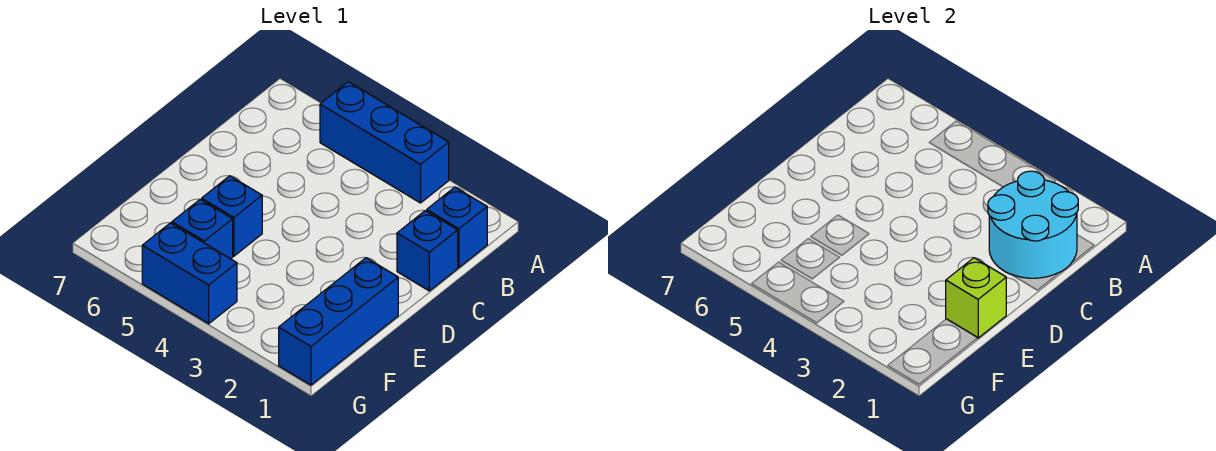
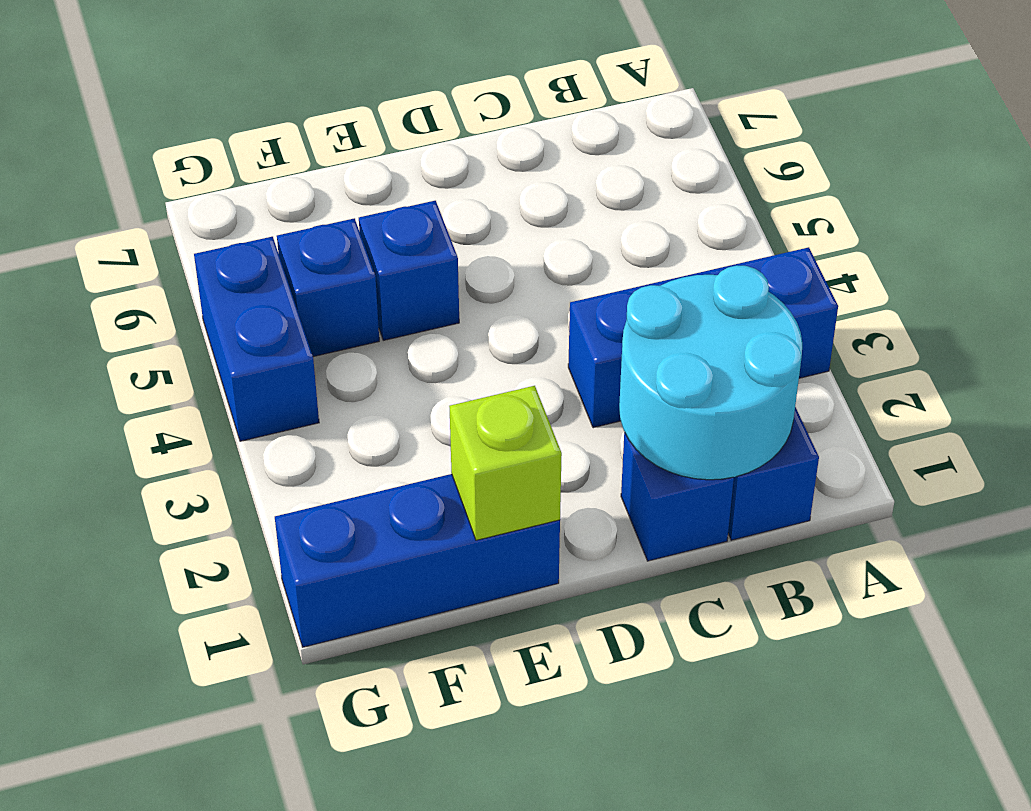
blue brick A3:A5 level 1 -> blue brick A3:C3 level 1

